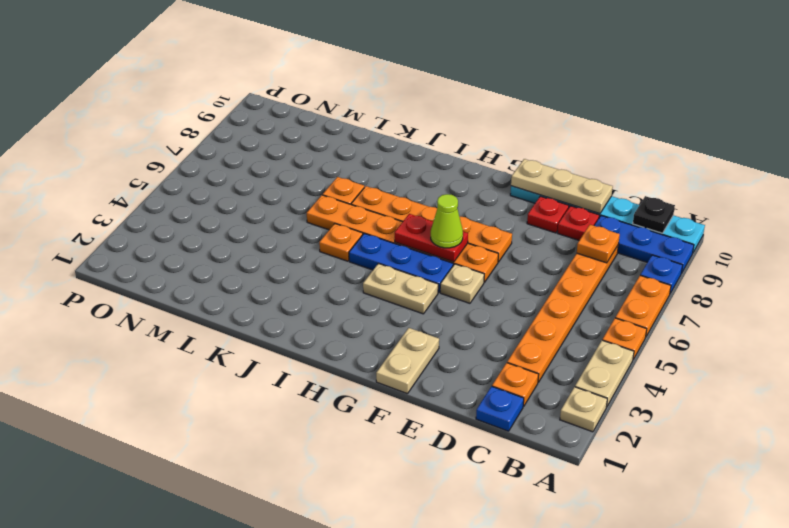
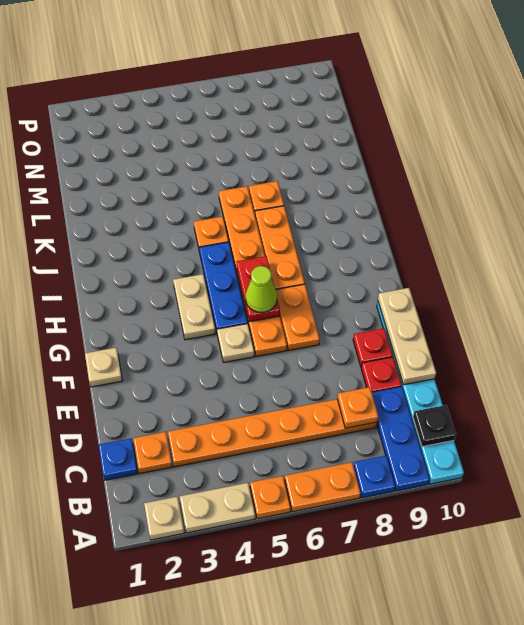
tan plate F1:F2 level 1 -> tan plate F1 level 1

